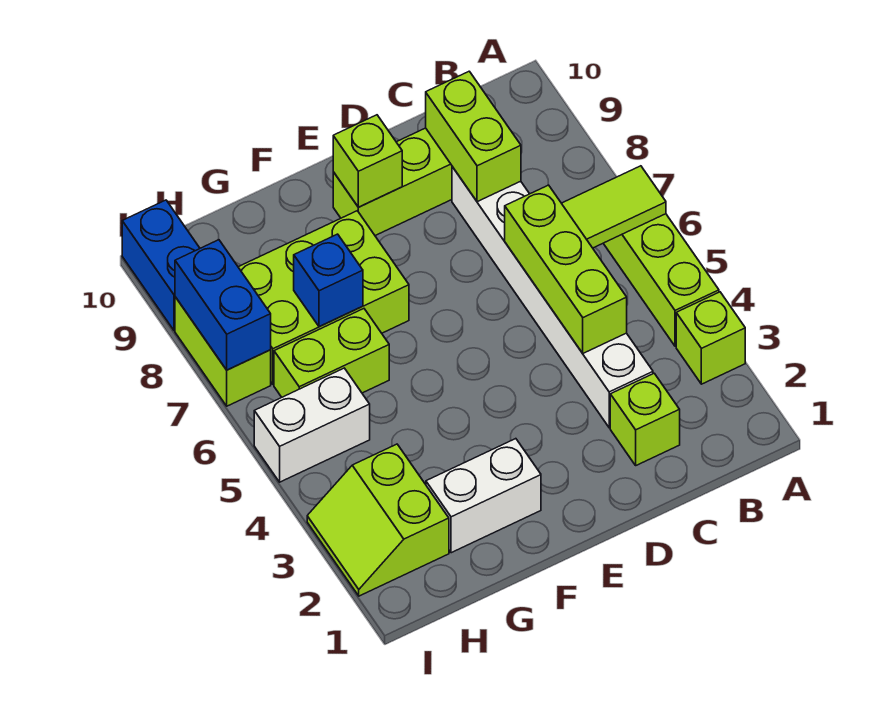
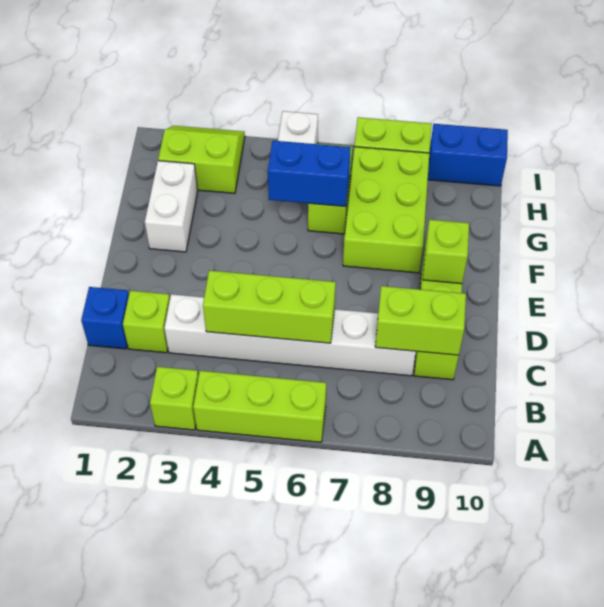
lime tile A6:B6 level 2 -> none
blue brick G7 level 2 -> blue brick C1 level 1
blue brick I7:I8 level 2 -> blue brick G5:G6 level 2

